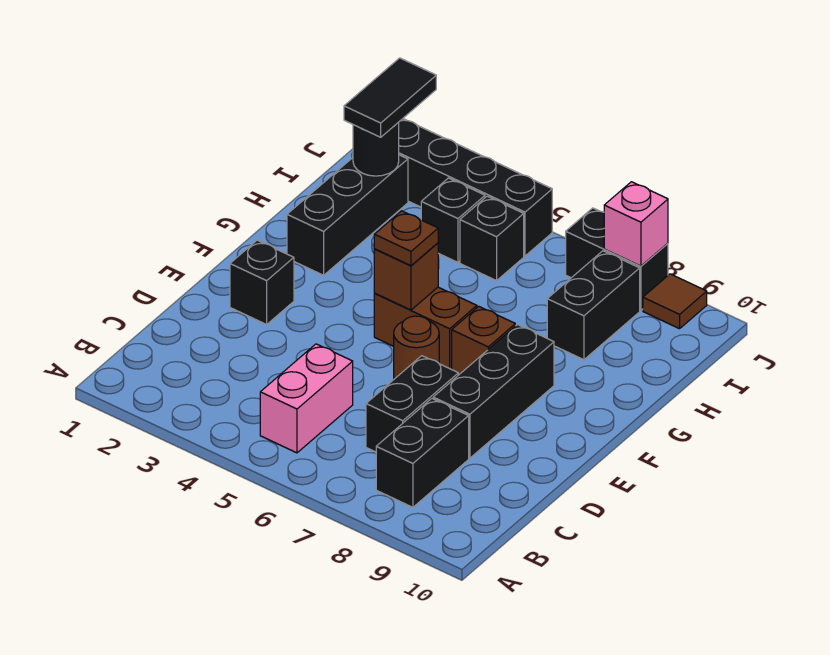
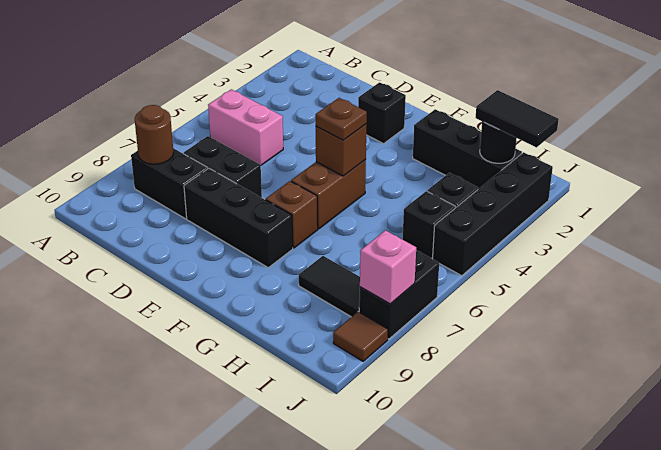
brown round brick E6 level 1 -> brown round brick B8 level 2
black brick H8:I8 level 1 -> black tile H8:I8 level 1

